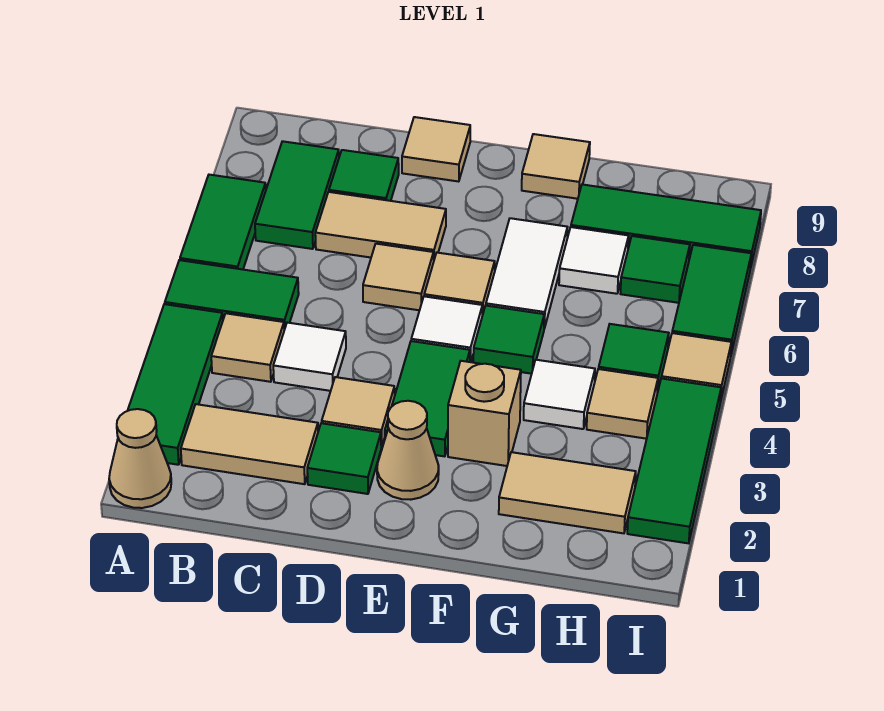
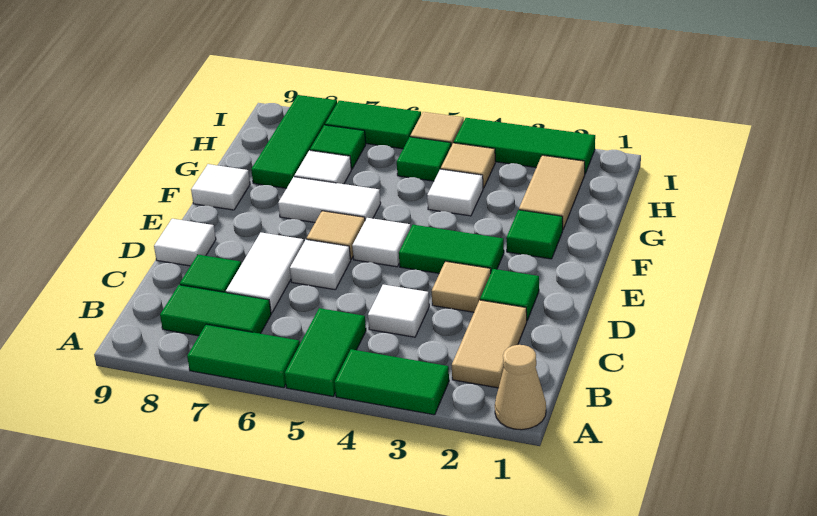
green tile A2:A4 level 1 -> green tile A3:A4 level 1
tan tile B4 level 1 -> none
tan tile C7:D7 level 1 -> white tile C7:D7 level 1
tan tile D6 level 1 -> white tile D6 level 1
tan tile D9 level 1 -> white tile D9 level 1
tan cone E2 level 1 -> none
tan brick F3 level 1 -> none
green tile F5 level 1 -> green tile F2 level 1
tan tile F9 level 1 -> white tile F9 level 1

